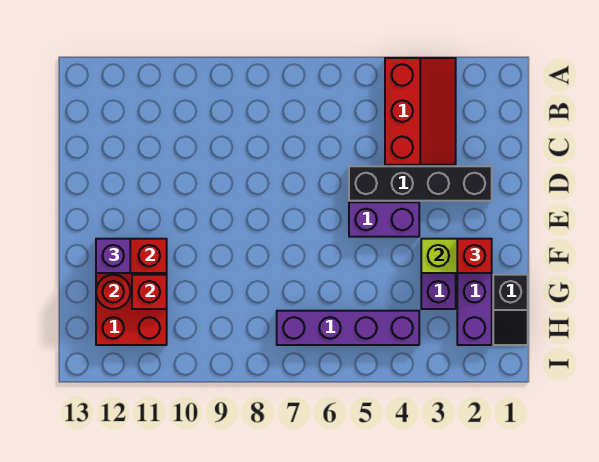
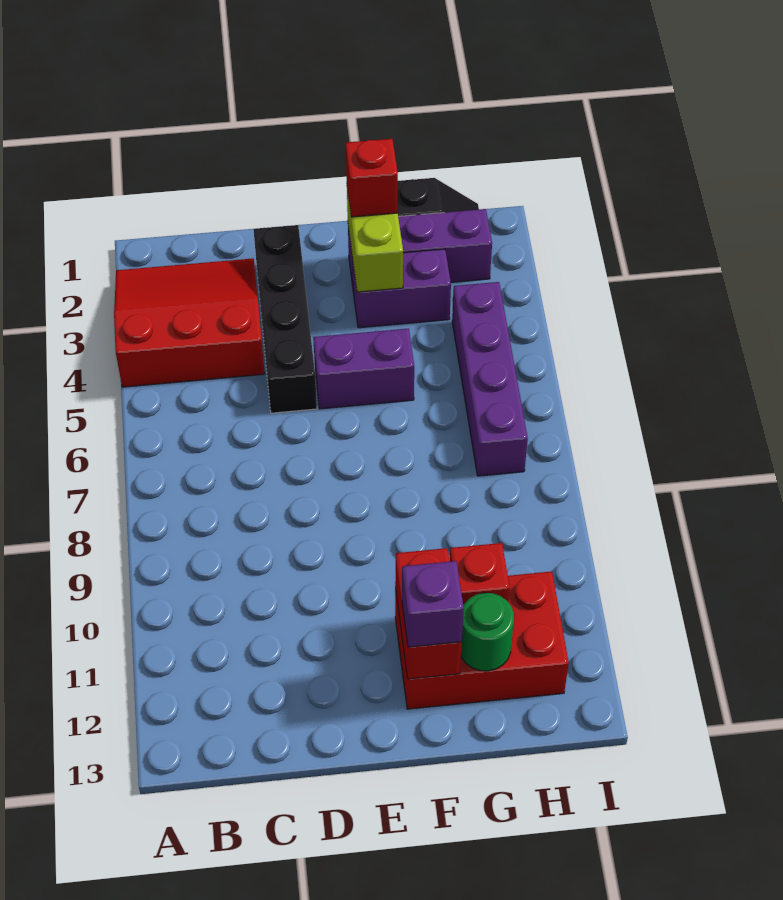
red slope A3:C4 level 1 top 4 -> red slope A2:C4 level 1 top 4
purple brick E4:E5 level 1 -> purple brick E5:F5 level 1
red round brick G12 level 2 -> green round brick G12 level 2

